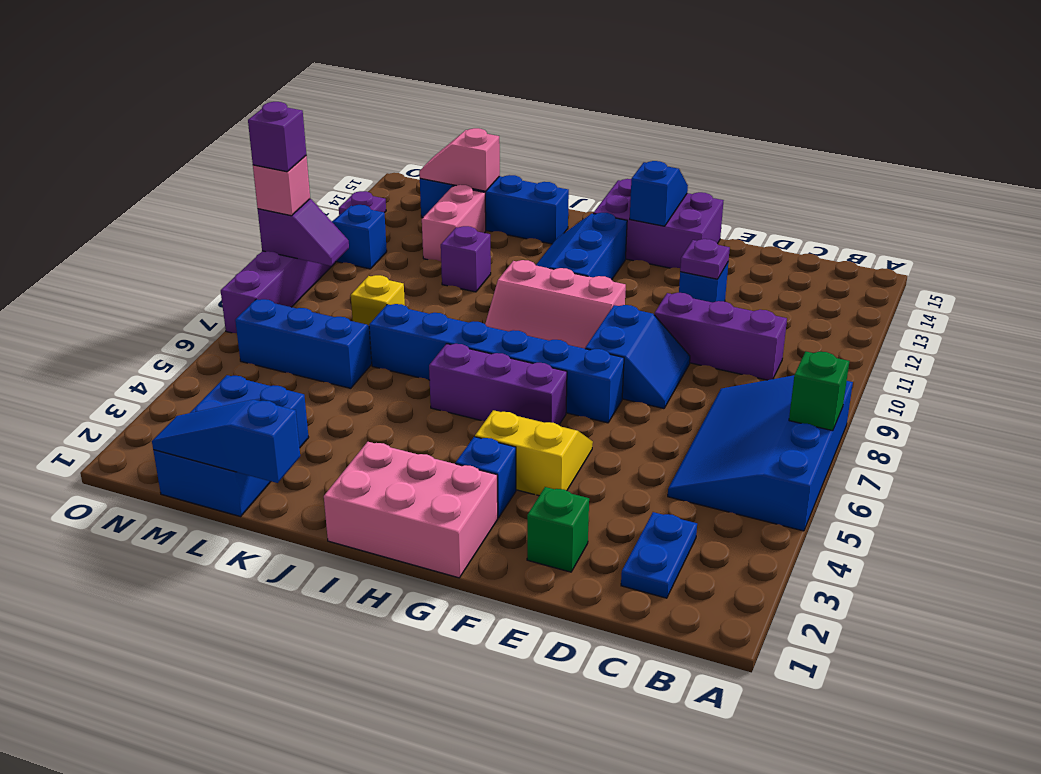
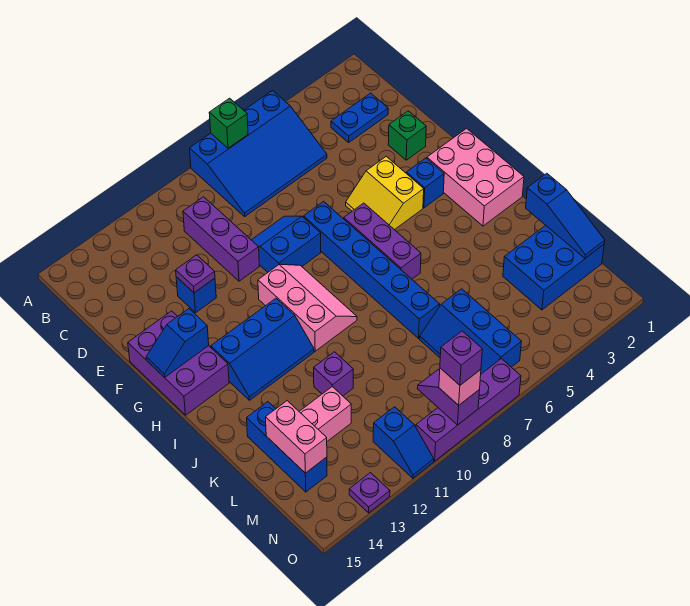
blue brick J14:M14 level 1 -> blue brick K14:M14 level 1
yellow brick L8 level 1 -> none
pink slope L14:M14 level 2 top L -> pink brick L14:M14 level 2

